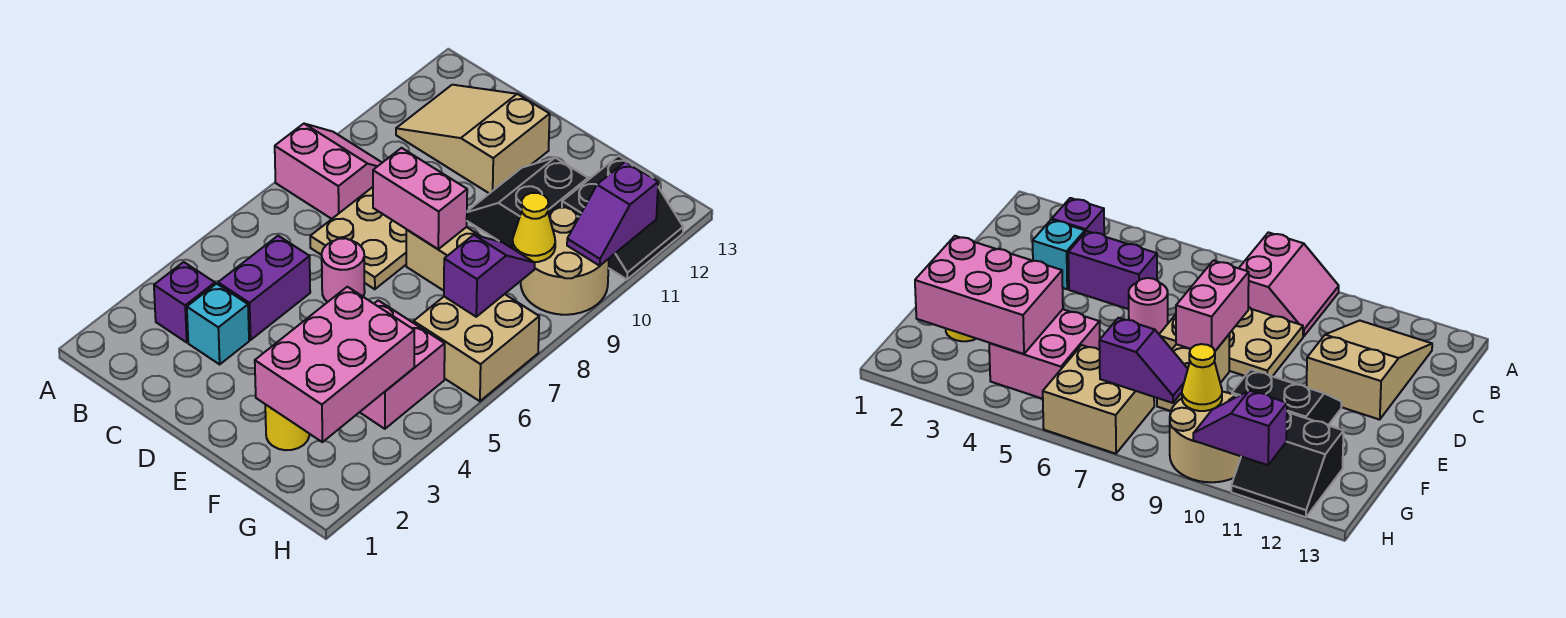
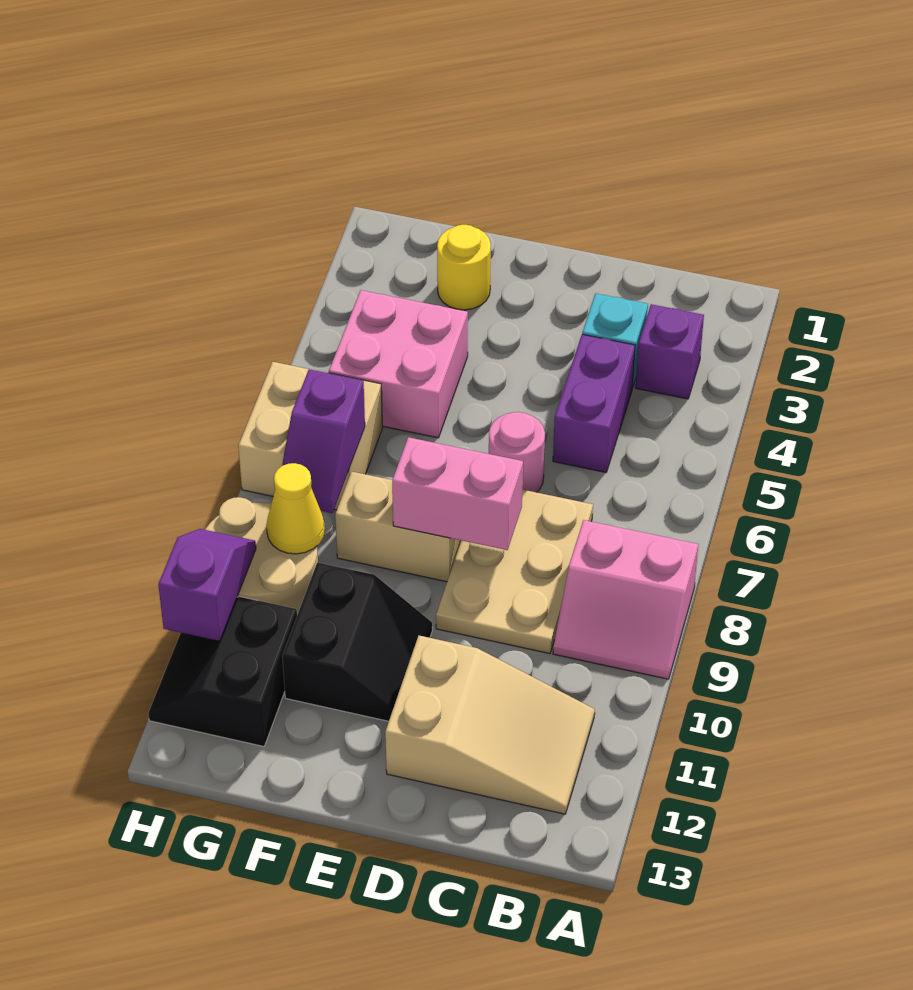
pink brick F2:G4 level 2 -> none

